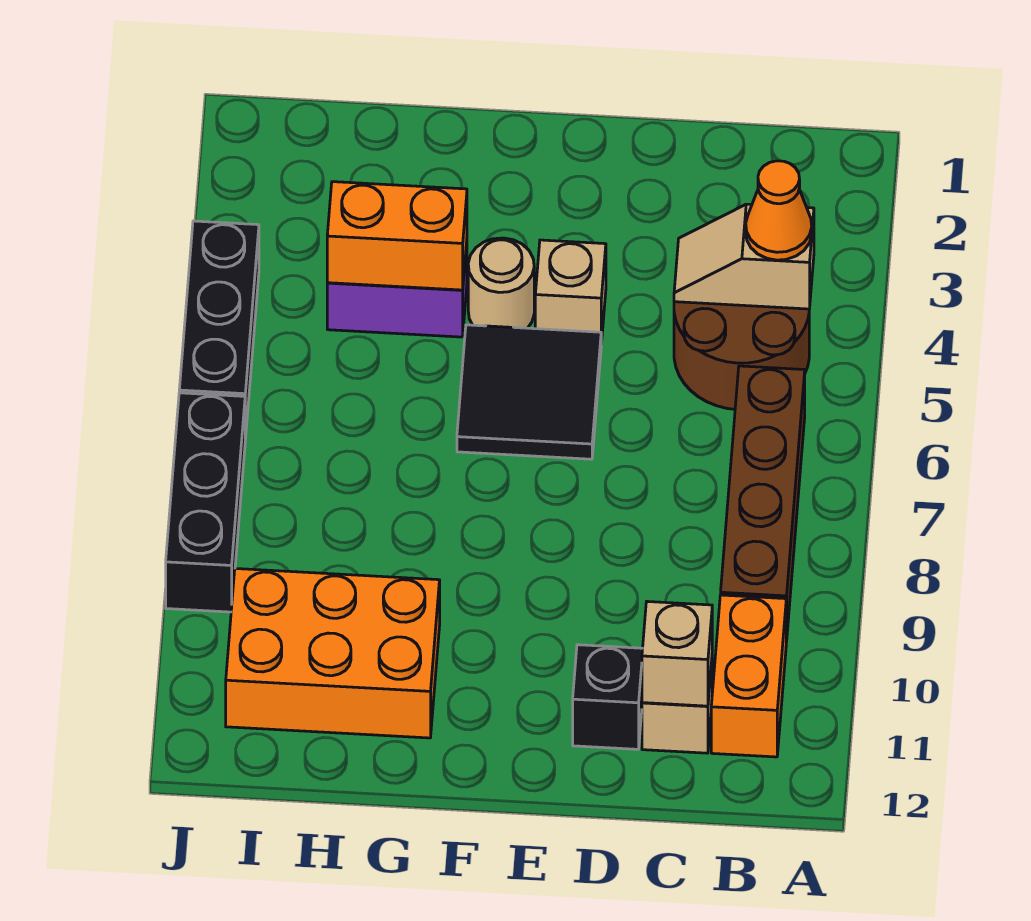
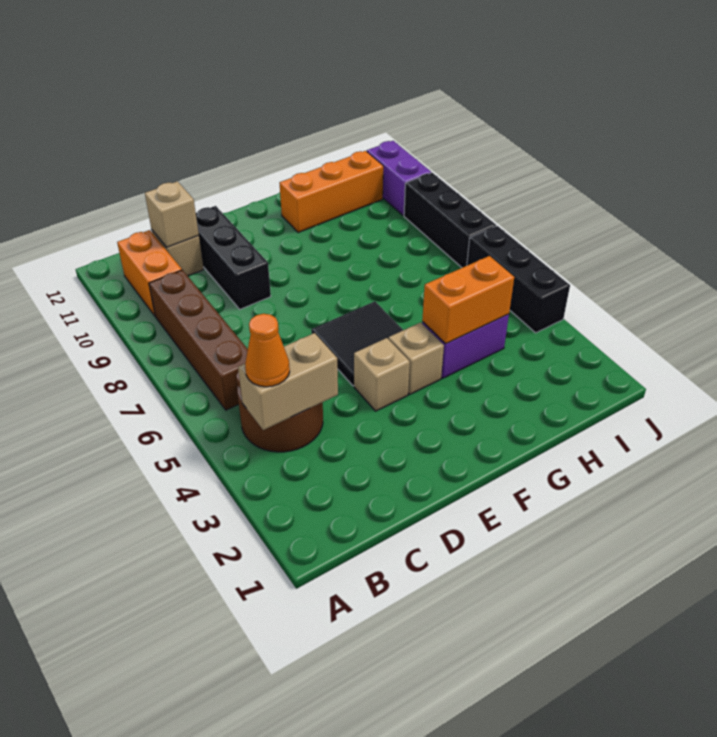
tan slope B4:C4 level 2 top B -> tan brick B4:C4 level 2
black brick D11 level 1 -> black brick D9:D11 level 1
tan round brick F4 level 1 -> tan brick F4 level 1
orange brick G10:I11 level 1 -> orange brick G11:I11 level 1
none -> purple brick J10:J11 level 1

